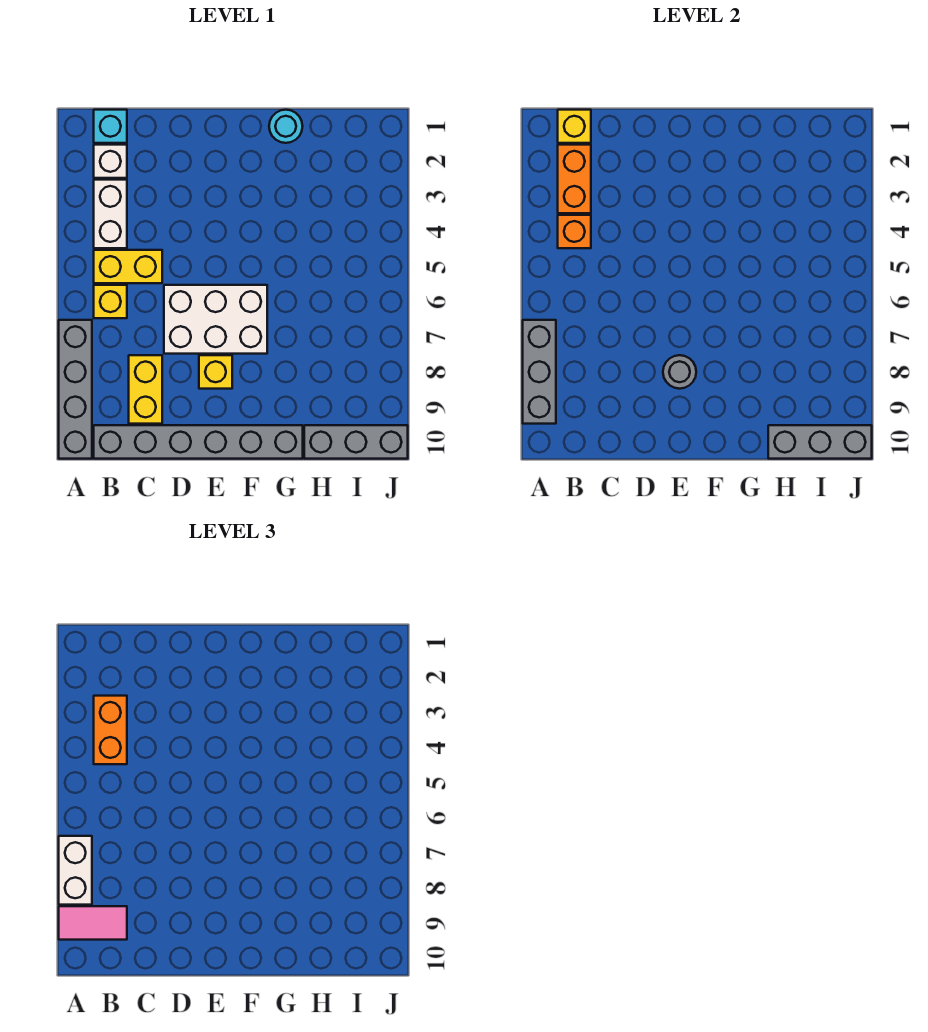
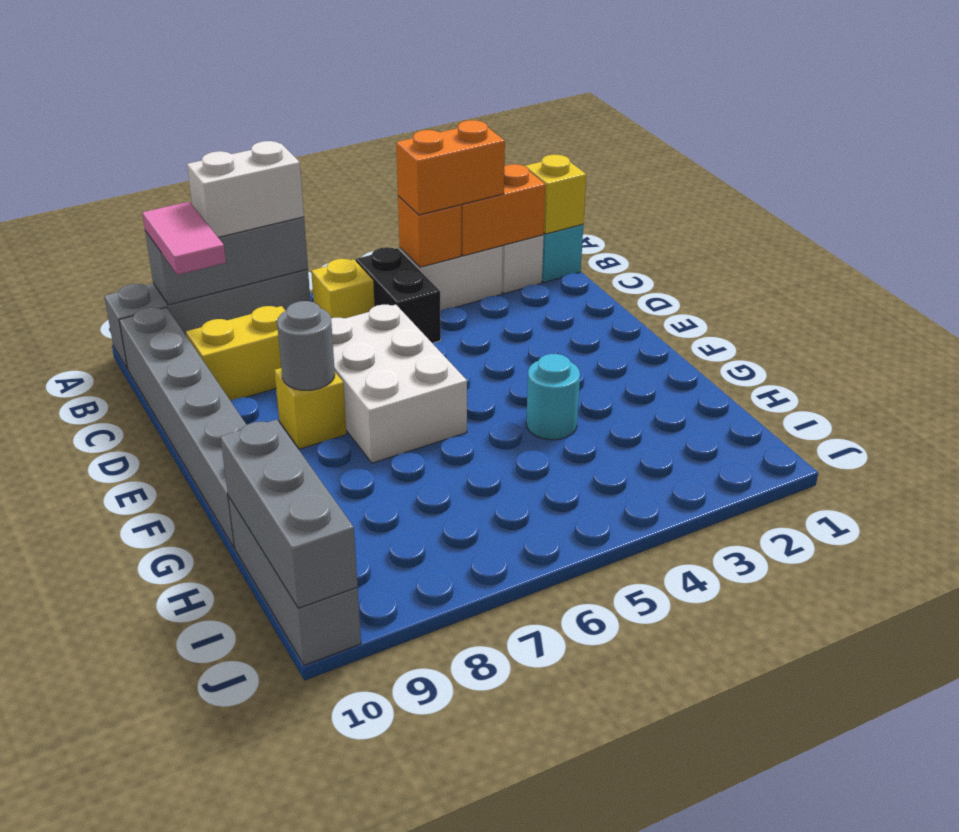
yellow brick B5:C5 level 1 -> black brick B5:C5 level 1
cyan round brick G1 level 1 -> cyan round brick G4 level 1

